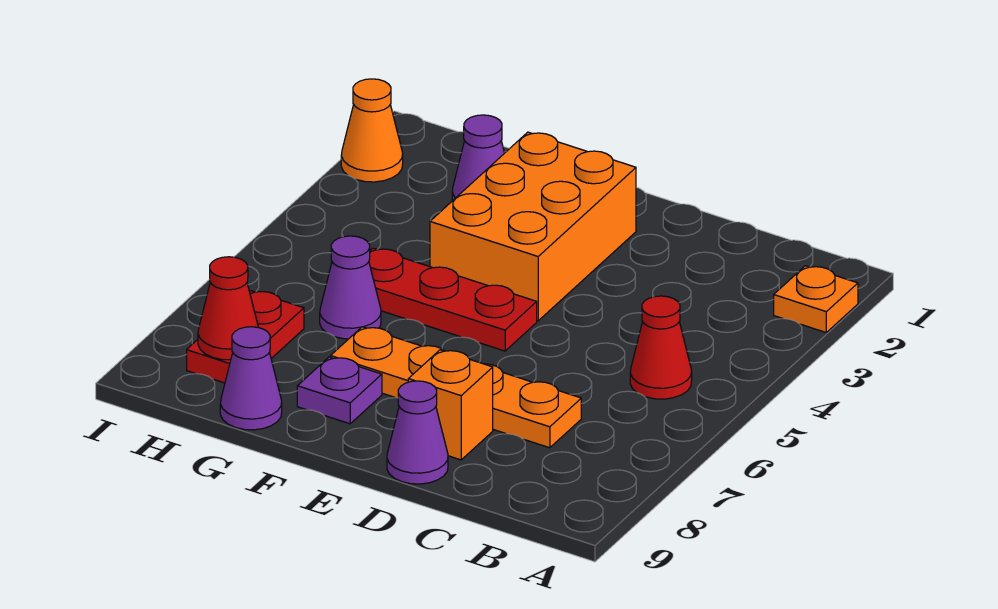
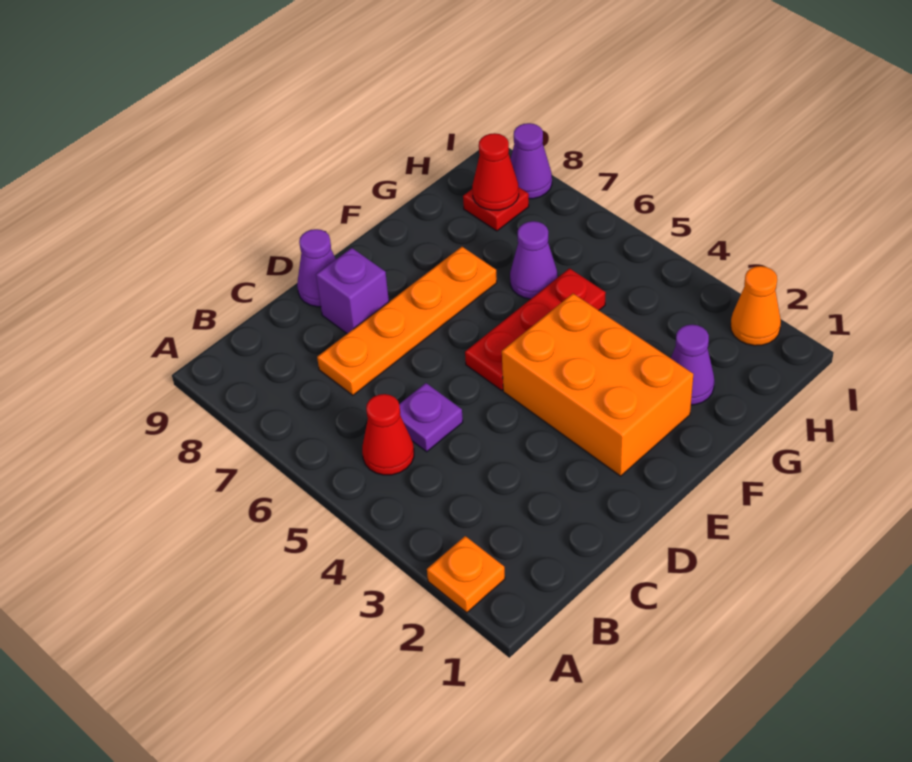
orange brick D8 level 1 -> purple brick D8 level 1
purple plate F8 level 1 -> purple plate C5 level 1
purple cone G9 level 1 -> purple cone I8 level 1
red plate H7:H8 level 1 -> red plate H8 level 1

